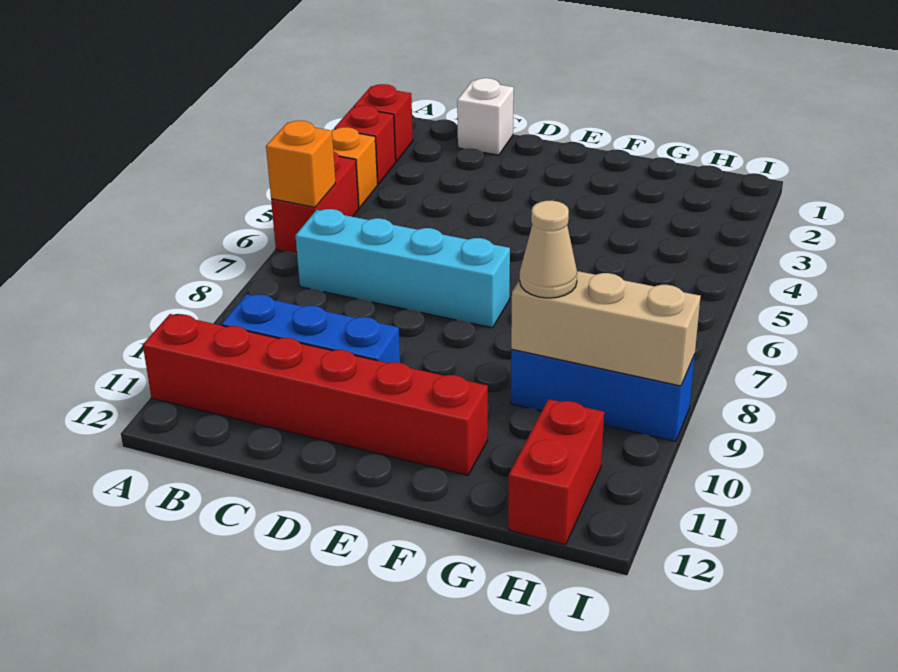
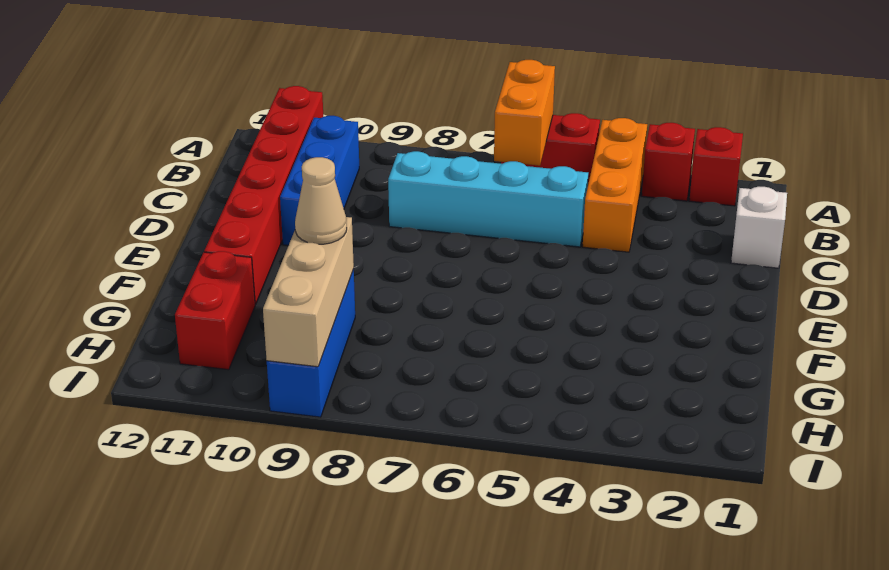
orange brick A4 level 1 -> orange brick A4:C4 level 1
orange brick A6 level 2 -> orange brick A6:B6 level 2
cyan brick B7:E7 level 1 -> cyan brick C5:C8 level 1
red brick H11:H12 level 1 -> red brick G11:H11 level 1

